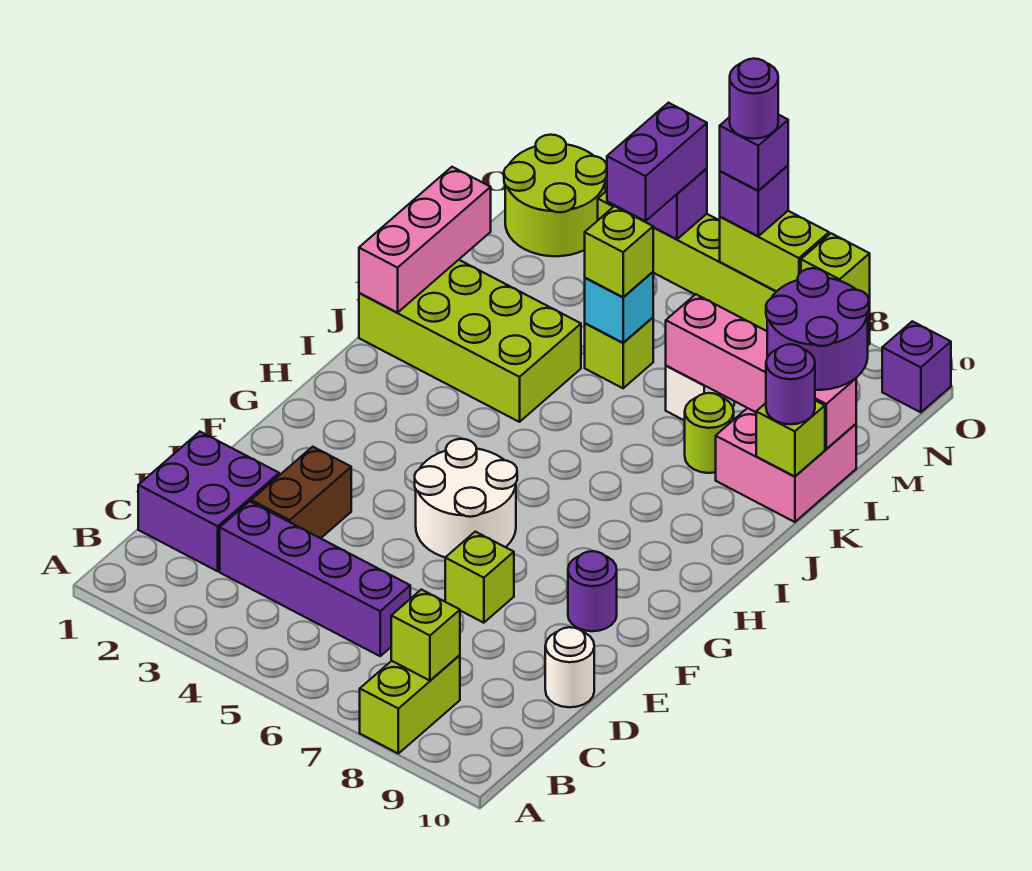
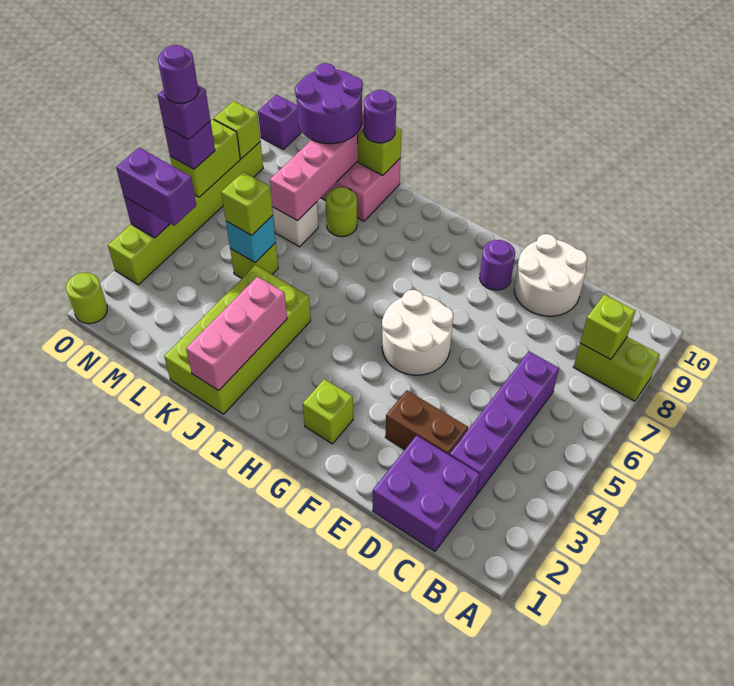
white round brick D10 level 1 -> white round brick D9:E10 level 1
lime brick E7 level 1 -> lime brick G2 level 1
pink brick J1:L1 level 2 -> pink brick J1:J3 level 2
lime round brick N1:O2 level 1 -> lime round brick O1 level 1

